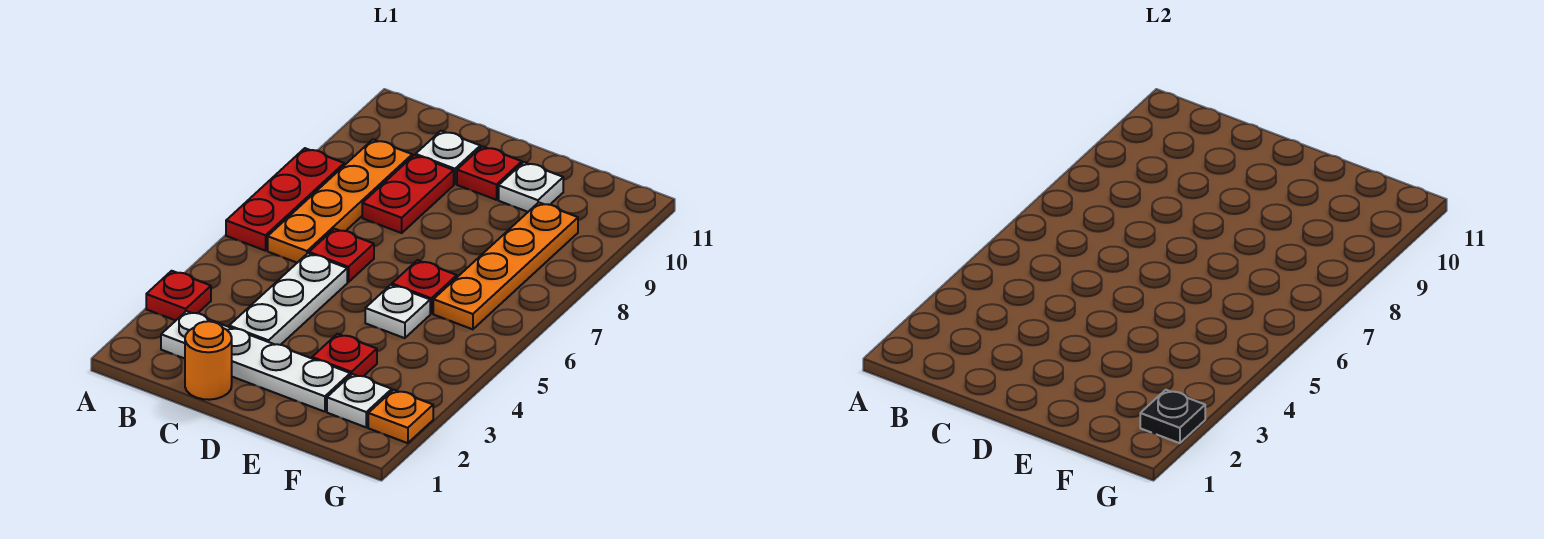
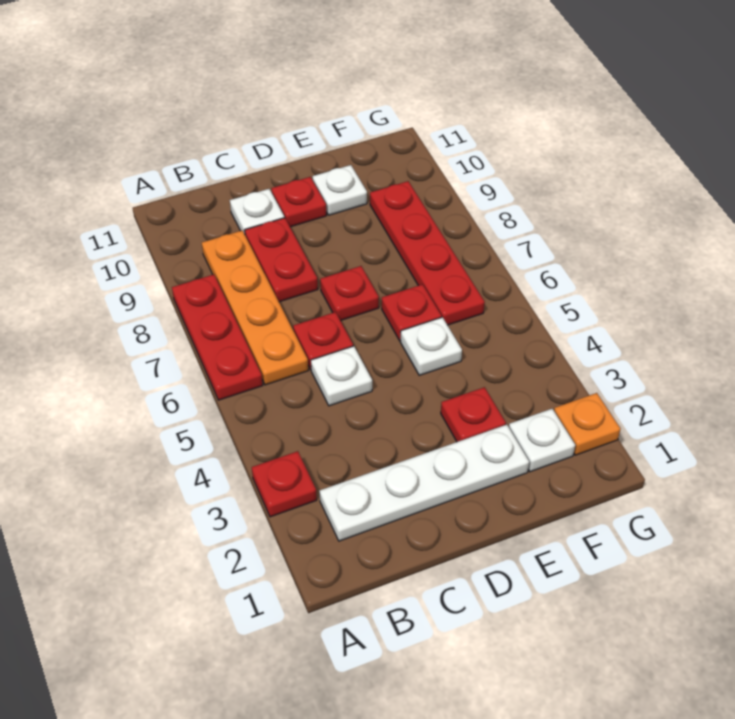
orange round brick C1 level 1 -> none
white plate C3:C5 level 1 -> white plate C5 level 1
none -> red plate D7 level 1
orange plate F6:F9 level 1 -> red plate F6:F9 level 1
black plate G2 level 2 -> none

